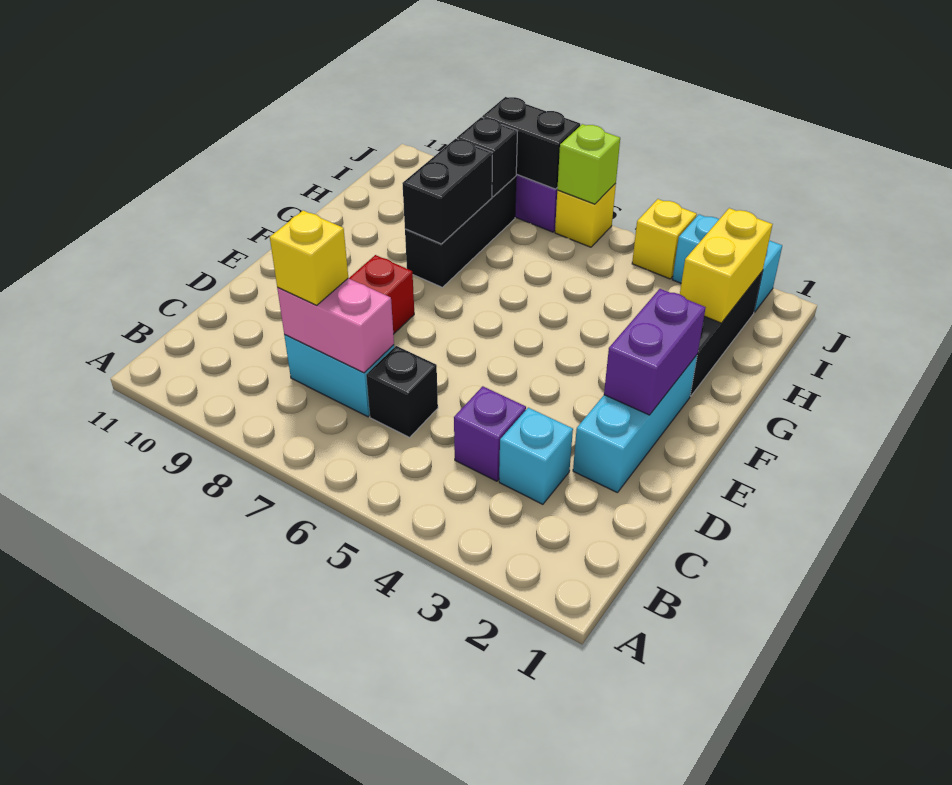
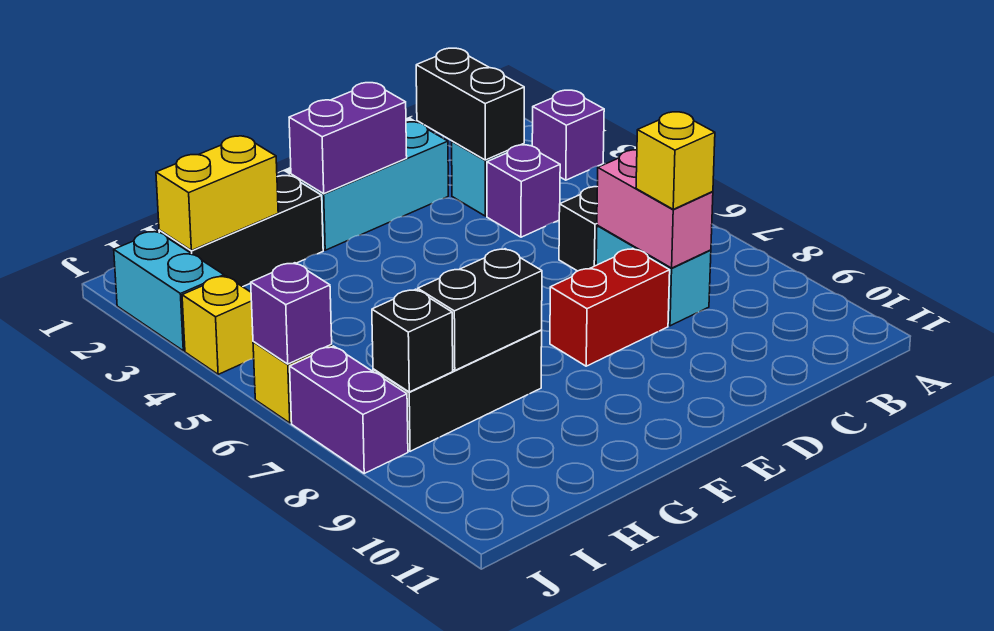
none -> purple brick A3 level 1
lime brick J6 level 2 -> purple brick J6 level 2
black brick J7:J8 level 2 -> black brick C2:C3 level 2

